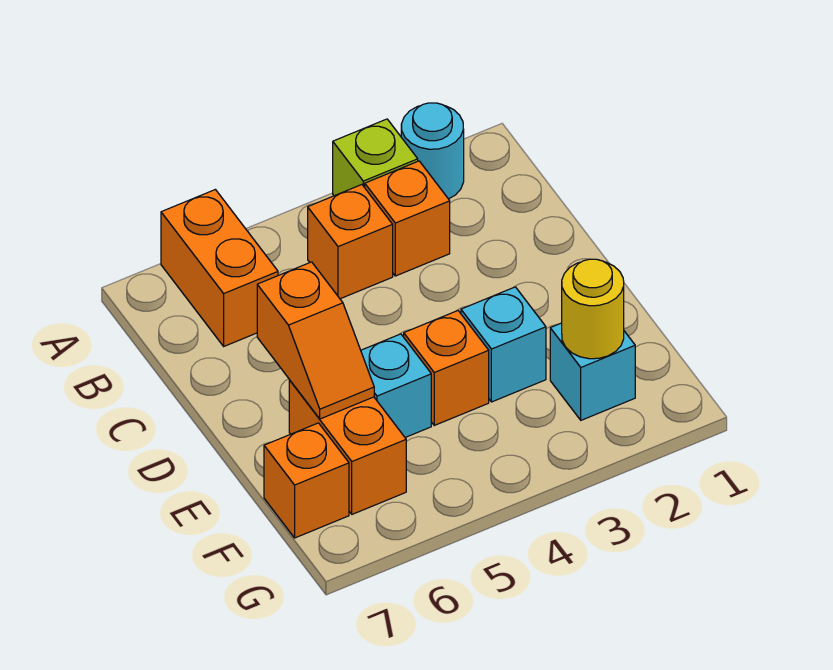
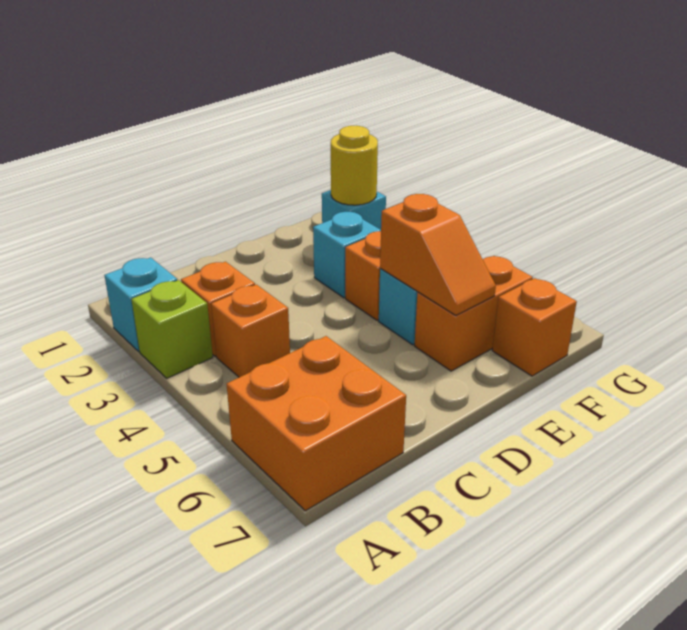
cyan round brick A2 level 1 -> cyan brick A2 level 1
orange brick A6:B6 level 1 -> orange brick A6:B7 level 1
orange slope D6:E6 level 2 top D -> orange slope E5:E6 level 2 top 5

